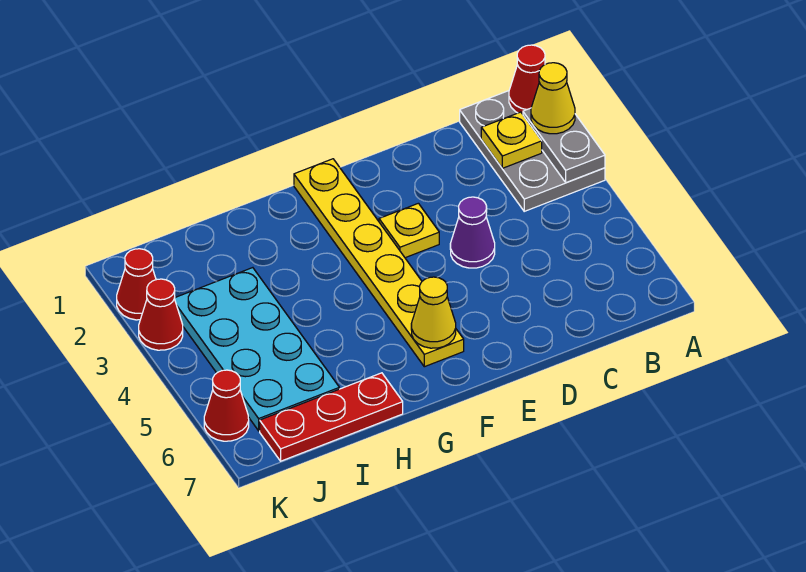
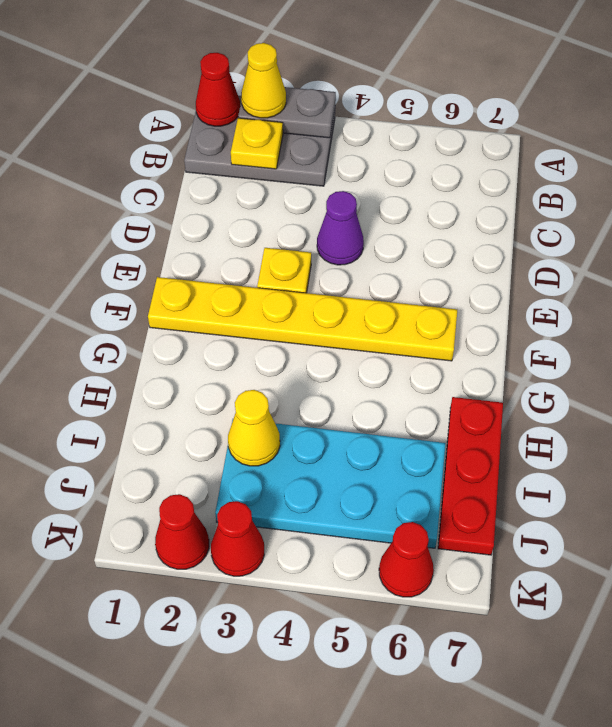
yellow cone F6 level 2 -> yellow cone I3 level 2

